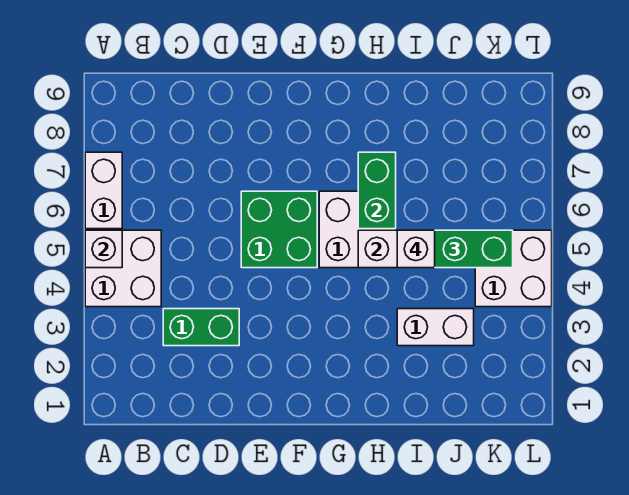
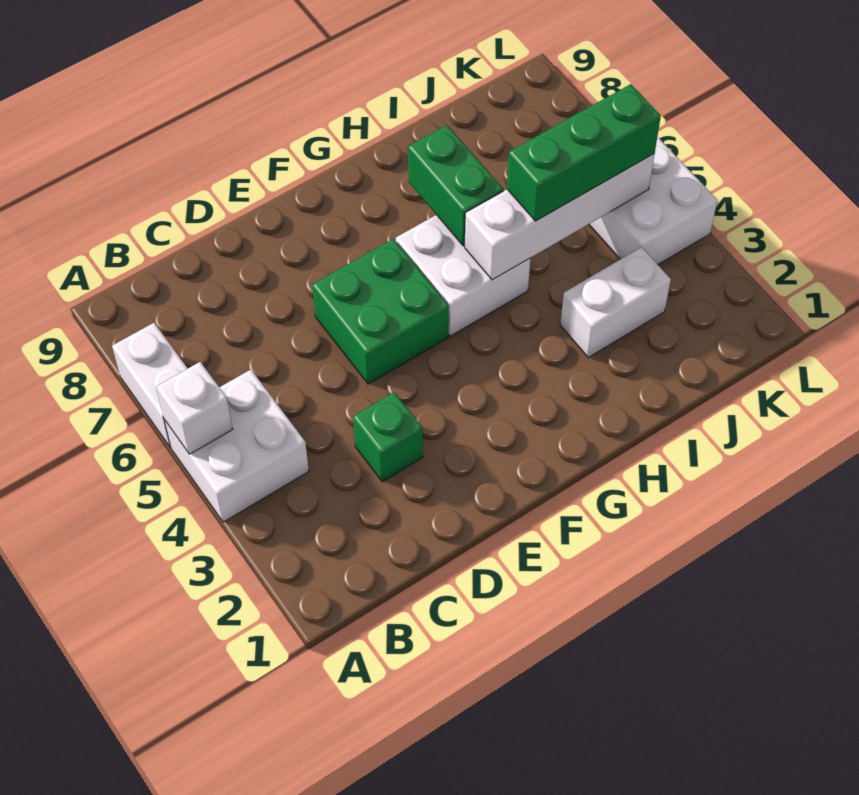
green brick C3:D3 level 1 -> green brick D3 level 1
white brick I5 level 4 -> none

